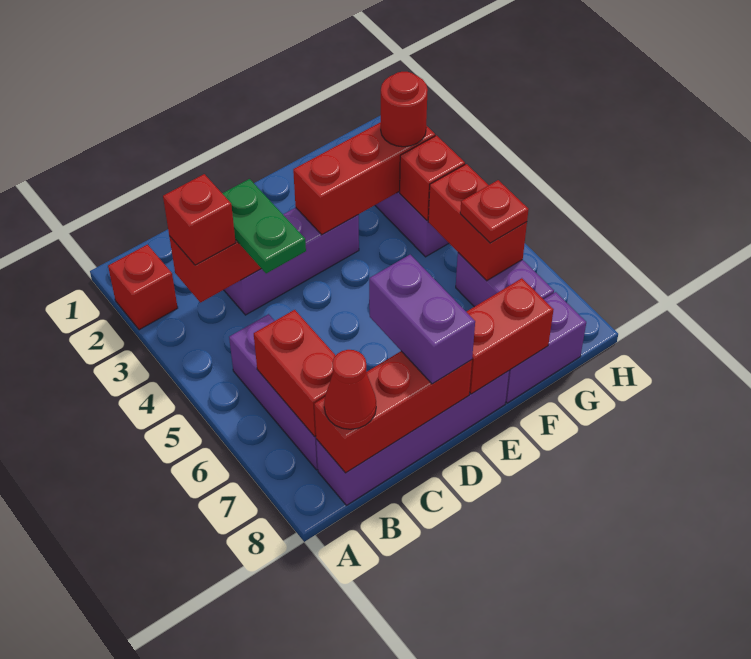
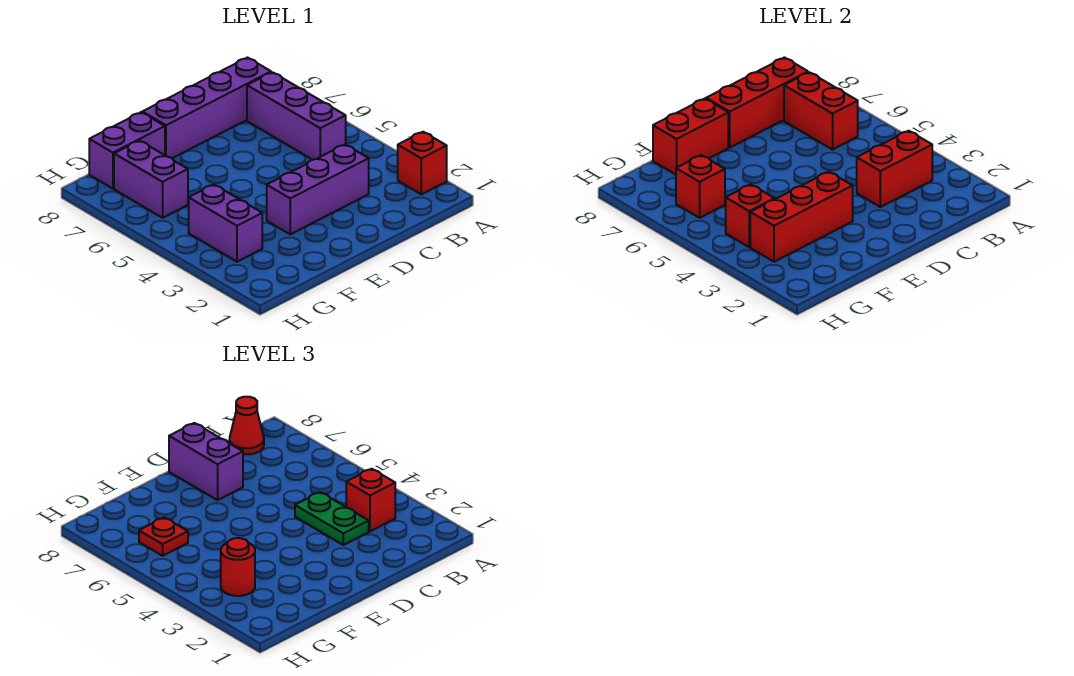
red brick G5:G6 level 2 -> red brick G6 level 2

